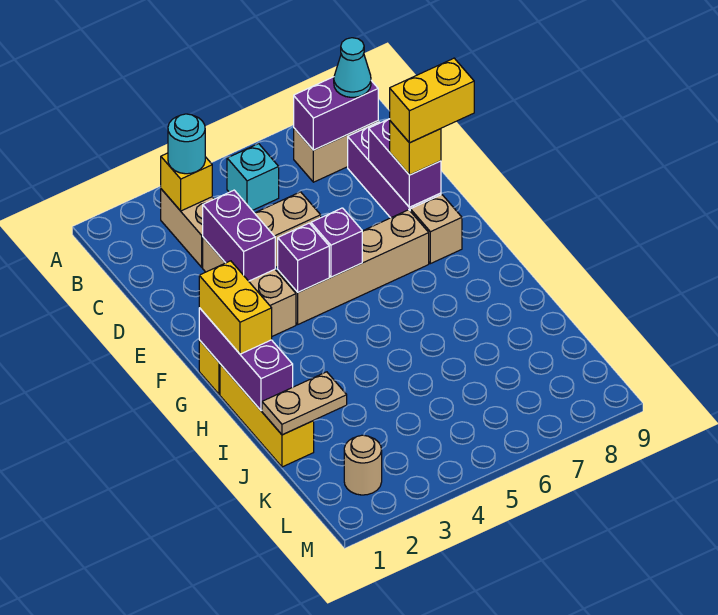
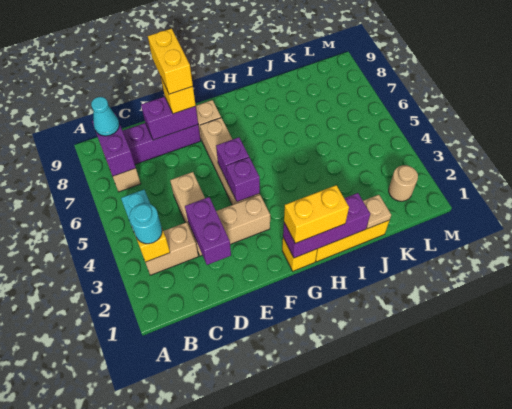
purple brick D3:E3 level 2 -> purple brick D2:D3 level 2
tan plate J1:J2 level 2 -> tan plate J1 level 2

